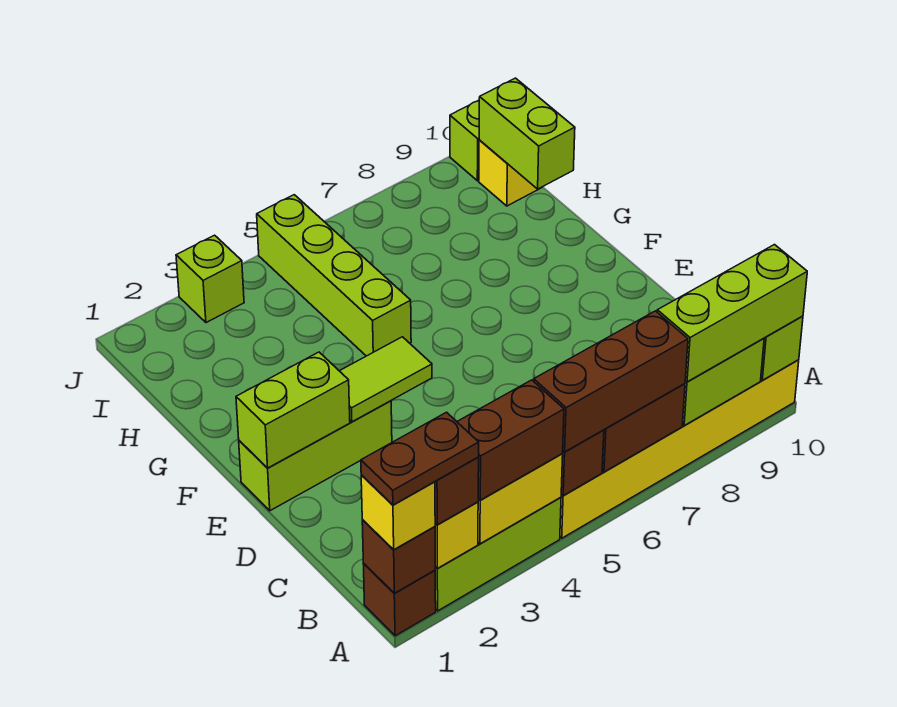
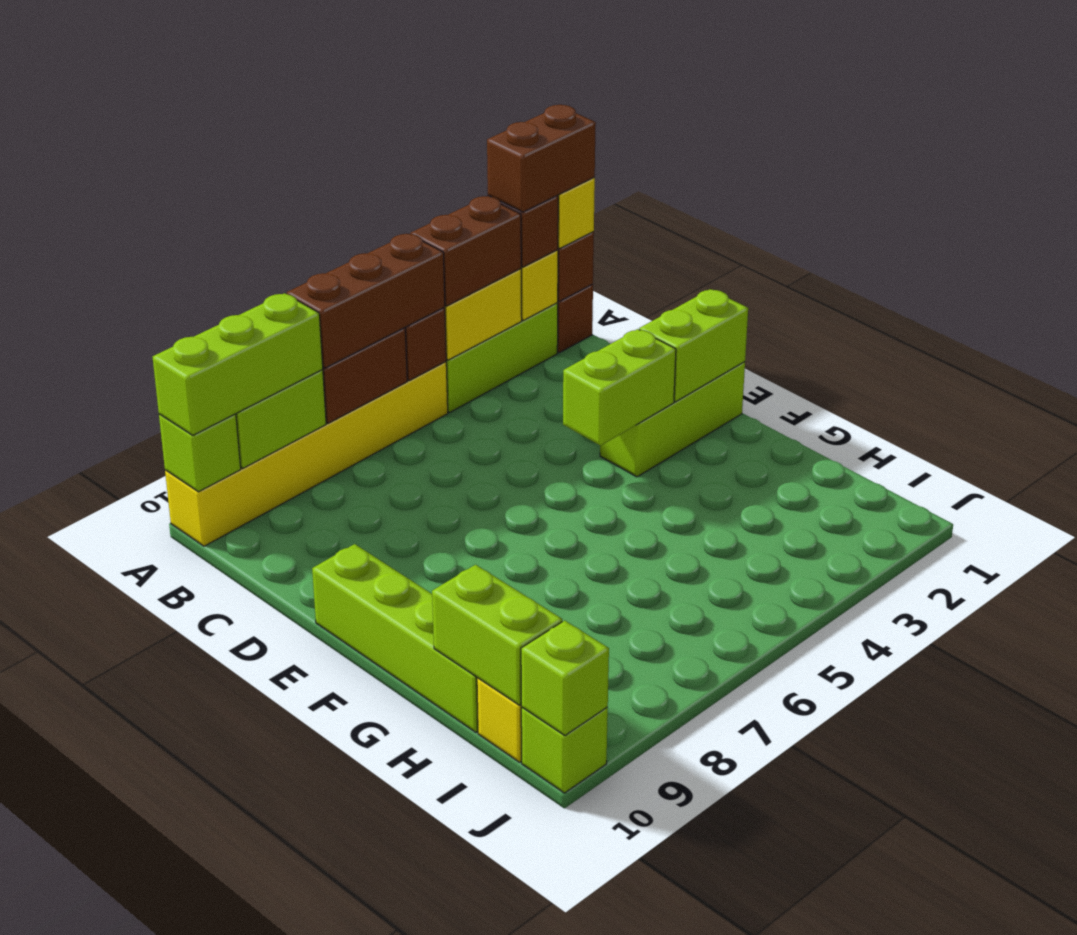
brown plate A1:A2 level 4 -> brown brick A1:A2 level 4
lime tile E3:E4 level 2 -> lime brick E3:E4 level 2
lime brick G5:J5 level 1 -> lime brick E10:H10 level 1
lime brick J3 level 1 -> lime brick J10 level 2

